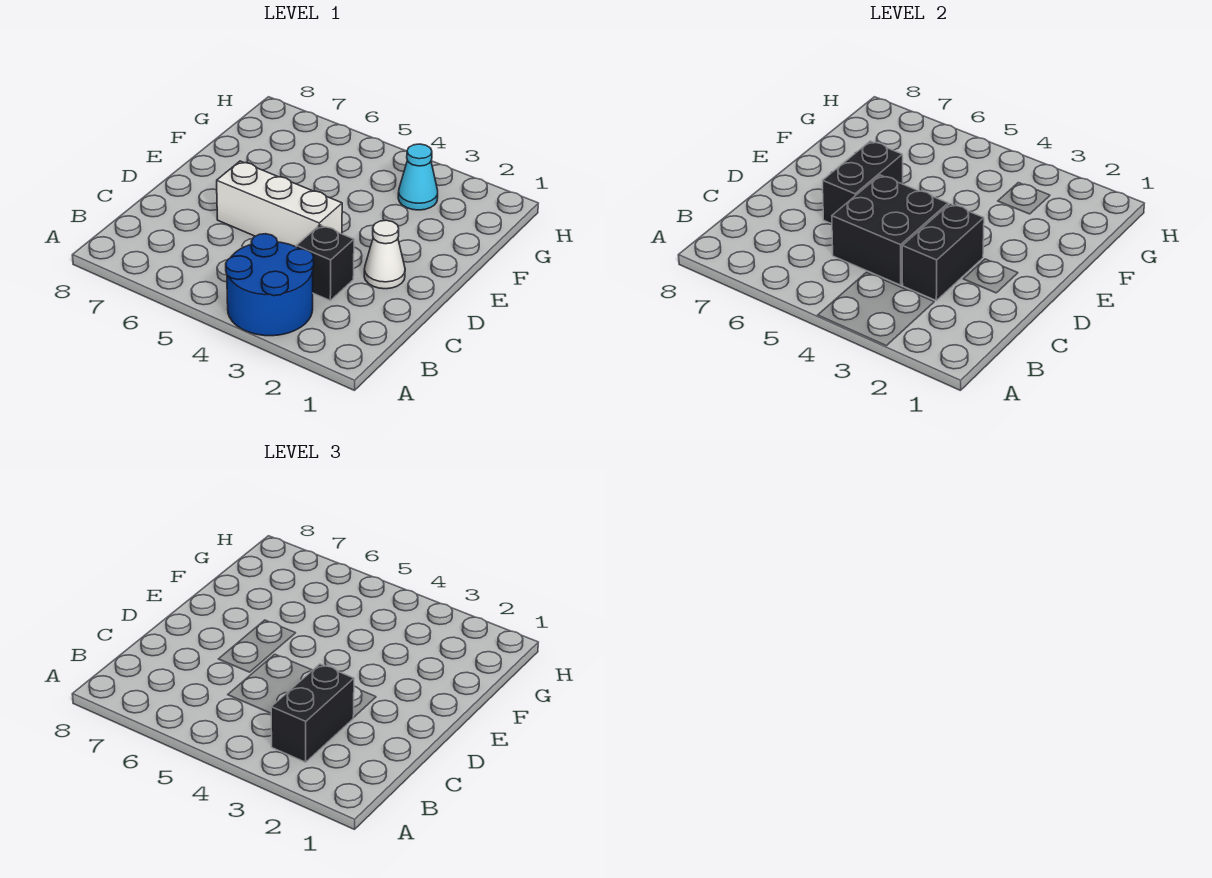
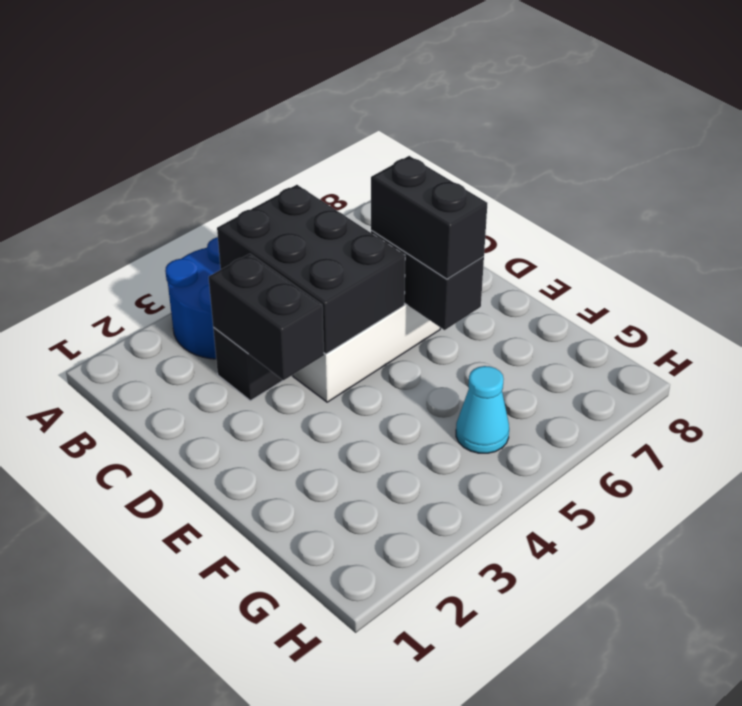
black brick B3:C3 level 3 -> black brick D6:E6 level 3
black brick C4:D5 level 2 -> black brick B4:D5 level 2
white cone D2 level 1 -> none
cyan cone G3 level 1 -> cyan cone G5 level 1

